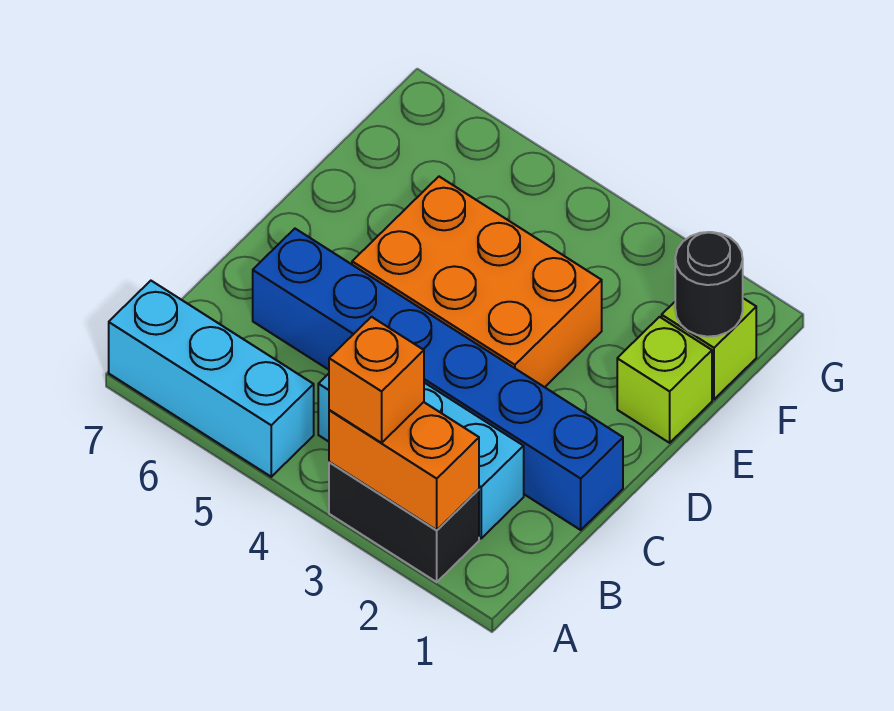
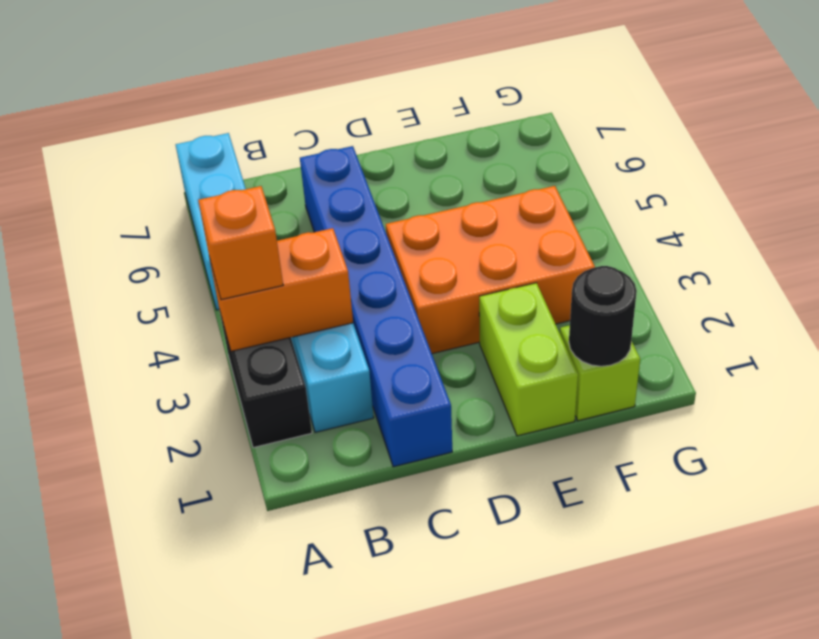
orange brick A2:A3 level 2 -> orange brick A3:B3 level 2
orange brick D3:E5 level 1 -> orange brick D3:F4 level 1
lime brick E1 level 1 -> lime brick E1:E2 level 1

